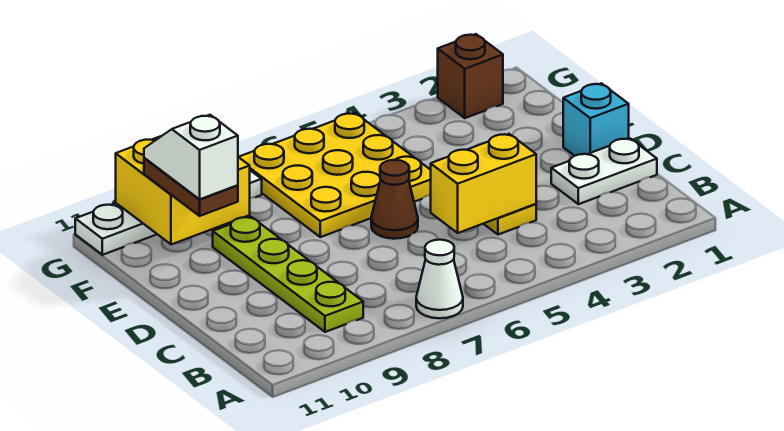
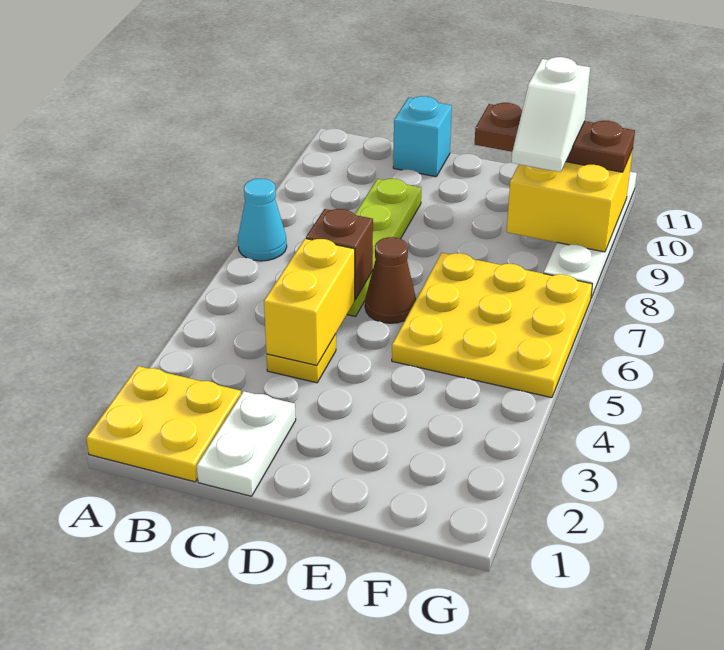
none -> yellow plate A1:B2 level 1
white cone A7 level 1 -> cyan cone A7 level 1
lime plate B9:E9 level 1 -> lime plate C6:C9 level 1
cyan brick D1 level 1 -> cyan brick C11 level 1
brown plate E10:F10 level 3 -> brown plate E10:G10 level 3
white slope E10:F10 level 4 top E -> white slope F9:F10 level 4 top 10
brown brick G2 level 1 -> brown brick C6 level 2

